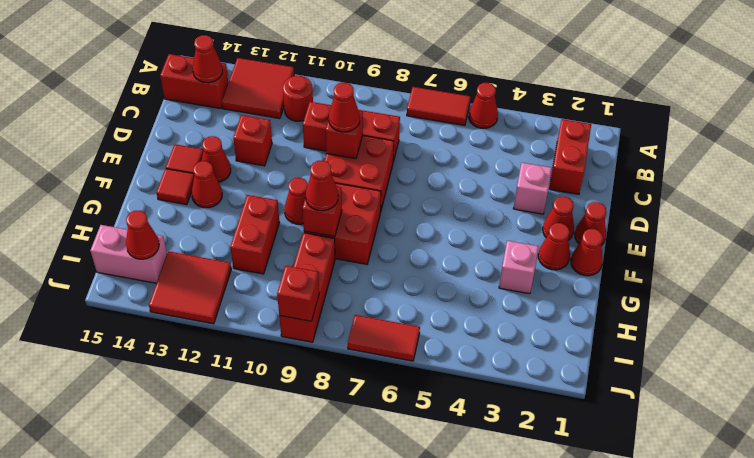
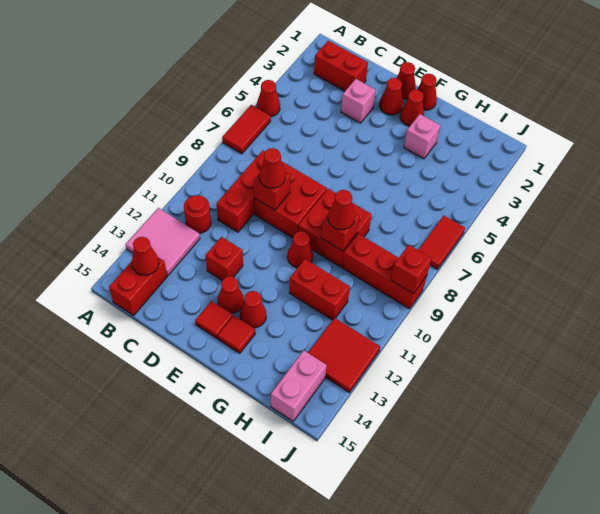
red tile A12:B13 level 1 -> pink tile A12:B13 level 1
red cone I14 level 2 -> none

